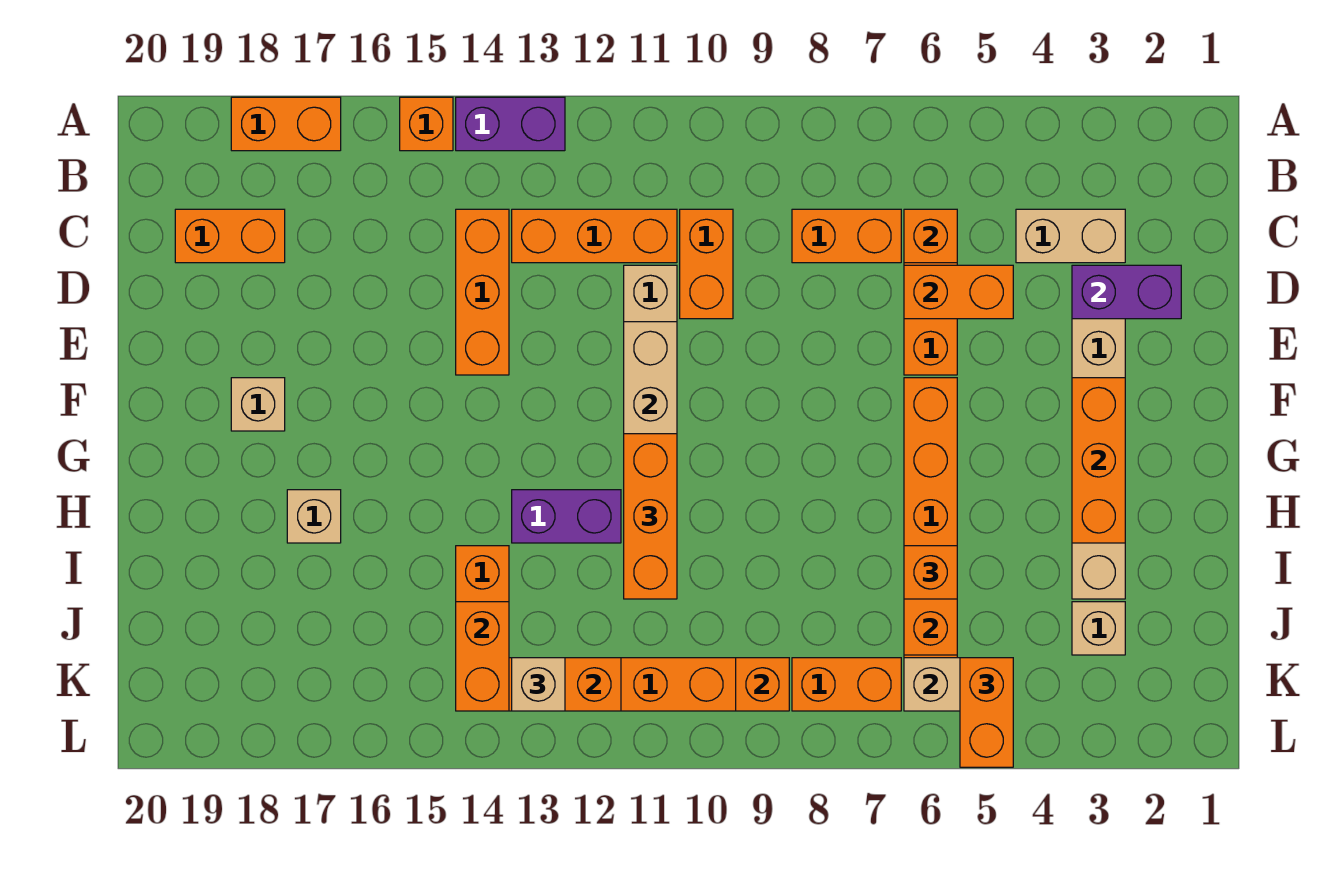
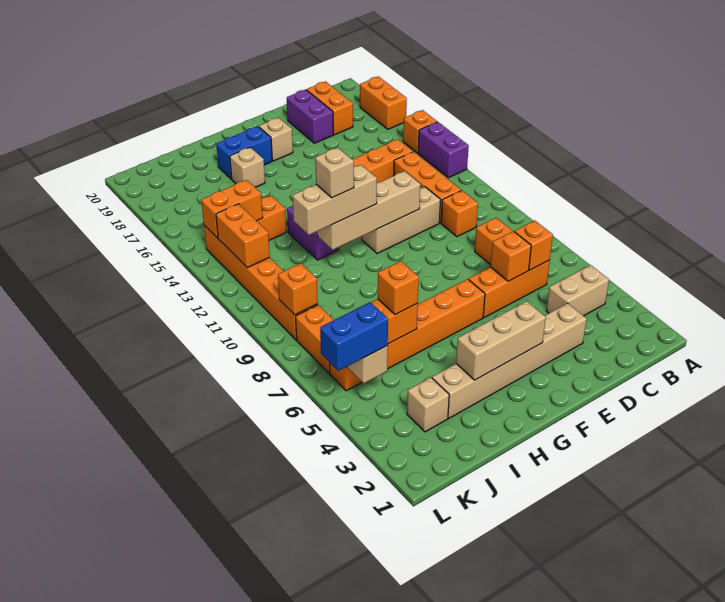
tan brick C3:C4 level 1 -> tan brick B4:C4 level 1
orange brick C10:D10 level 1 -> orange brick C10 level 1
purple brick D2:D3 level 2 -> purple brick D18:D19 level 1
orange brick D5:D6 level 2 -> orange brick D6 level 2
orange brick F3:H3 level 2 -> tan brick F3:H3 level 2
orange brick G11:I11 level 3 -> tan brick G11:I11 level 3
none -> blue brick G18:H18 level 1
orange brick K5:L5 level 3 -> blue brick K5:L5 level 3
tan brick K13 level 3 -> tan brick H11 level 4

